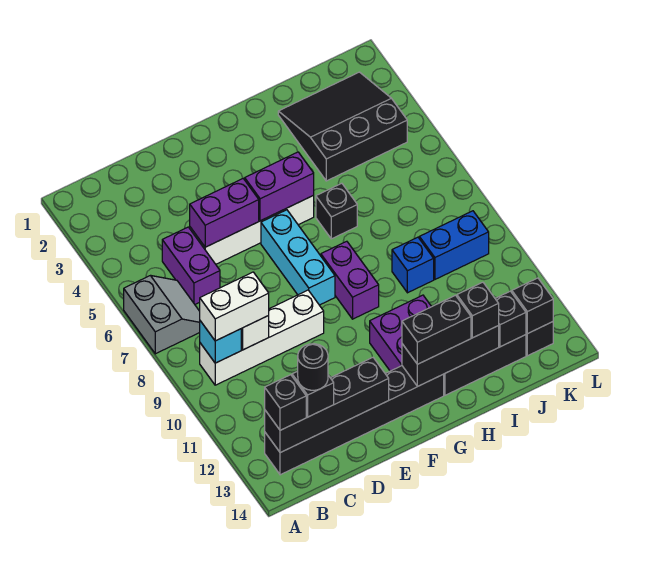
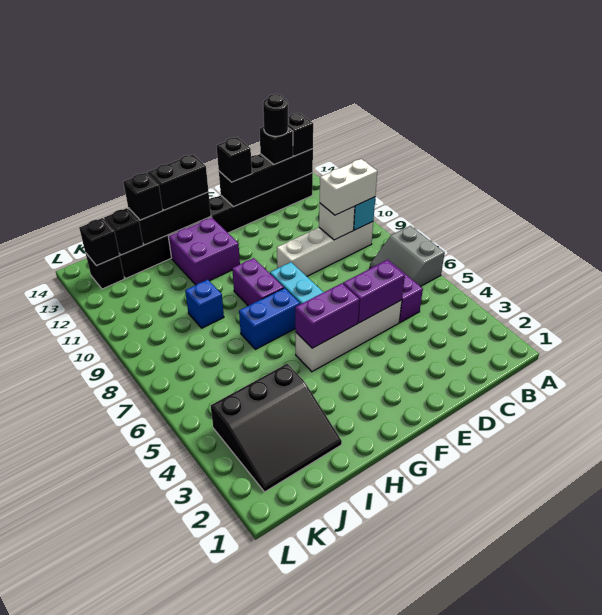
black brick H6 level 1 -> black brick E13 level 3
blue brick J9:K9 level 1 -> blue brick G7:H7 level 1

